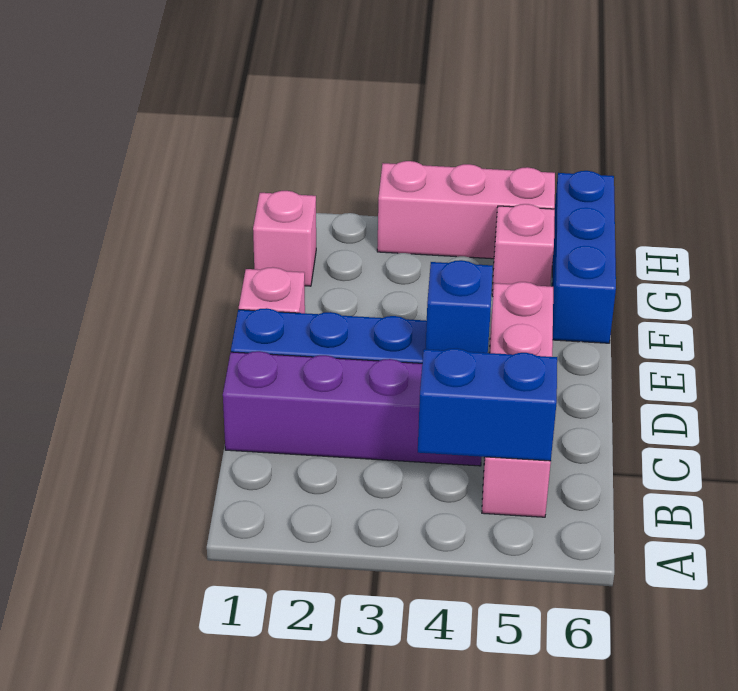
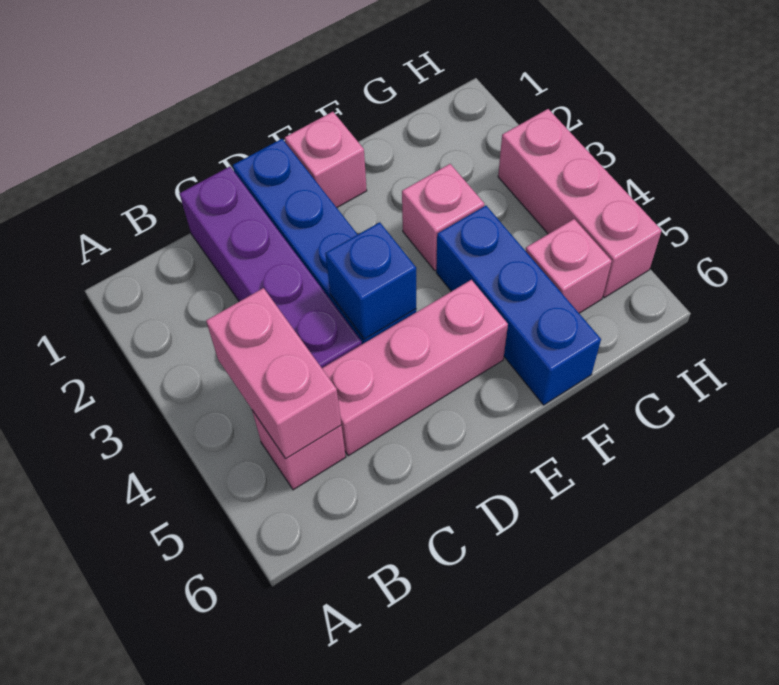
blue brick B4:B5 level 2 -> pink brick B4:B5 level 2
blue brick F6:H6 level 1 -> blue brick F4:F6 level 1
pink brick G1 level 1 -> pink brick F3 level 1

